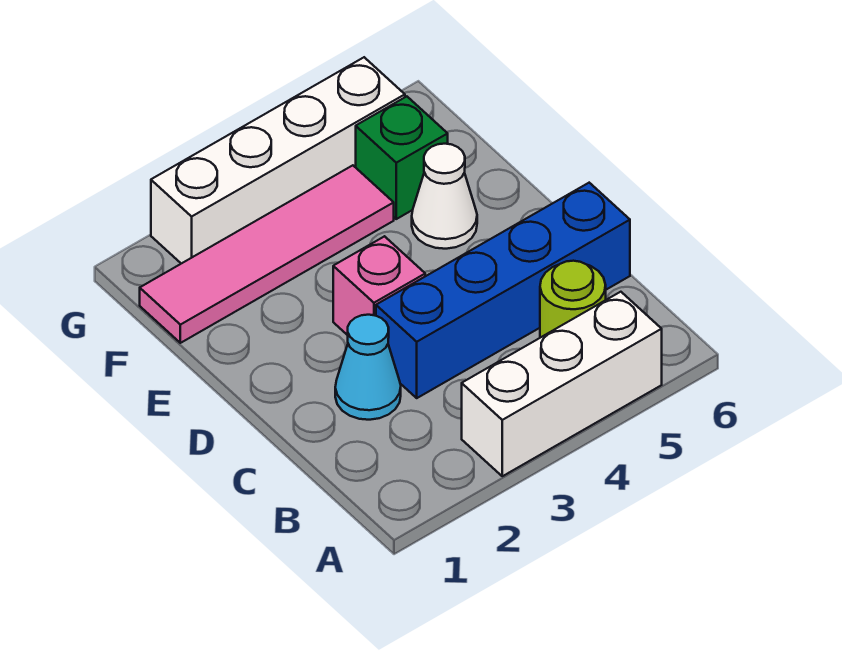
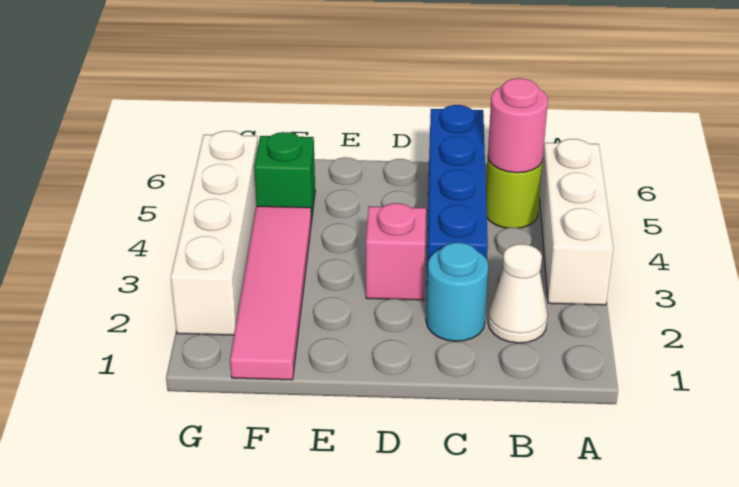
none -> pink round brick B5 level 2
cyan cone C2 level 1 -> cyan round brick C2 level 1
white cone E5 level 1 -> white cone B2 level 1

